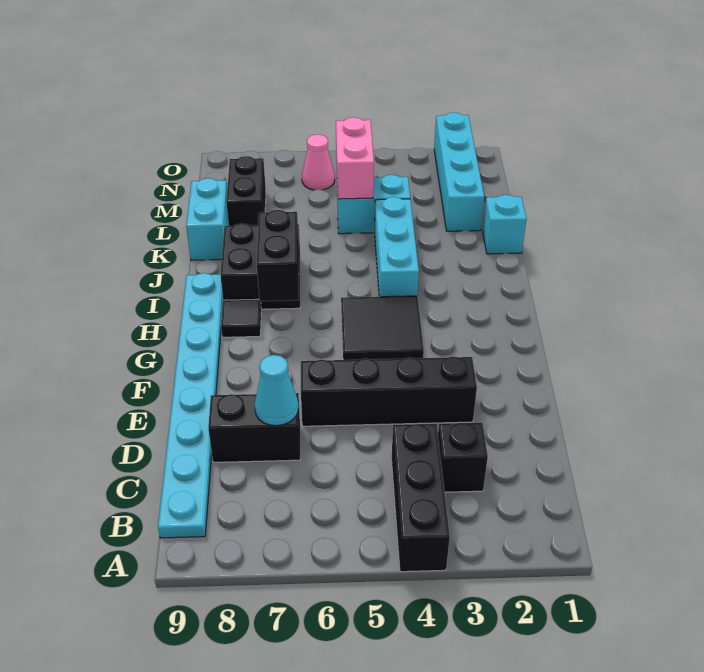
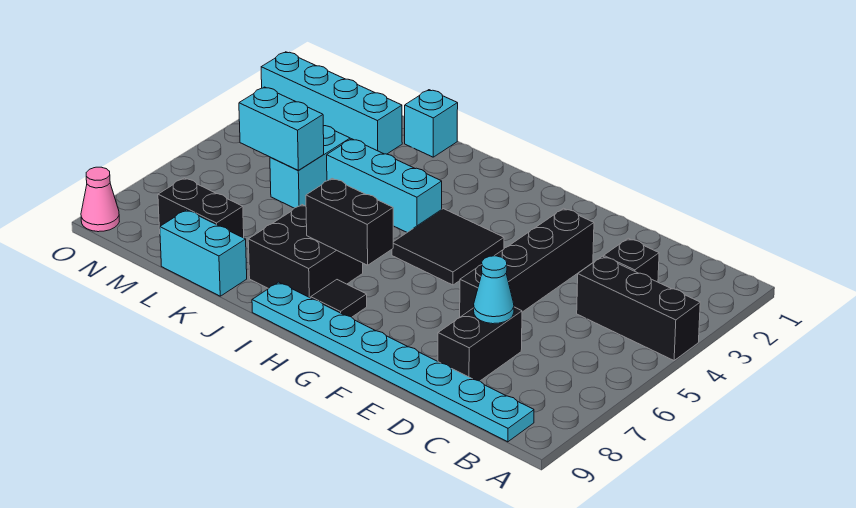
pink brick L5:M5 level 2 -> cyan brick L5:M5 level 2
pink cone N6 level 1 -> pink cone O9 level 1

